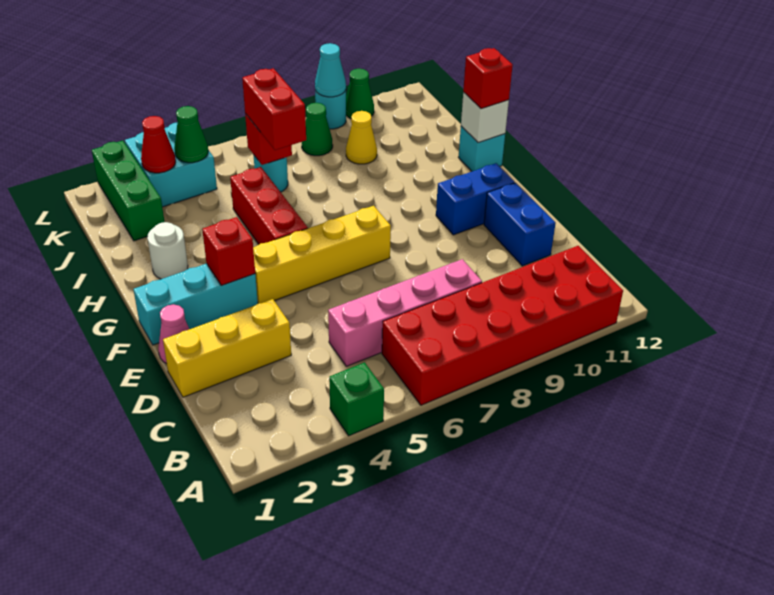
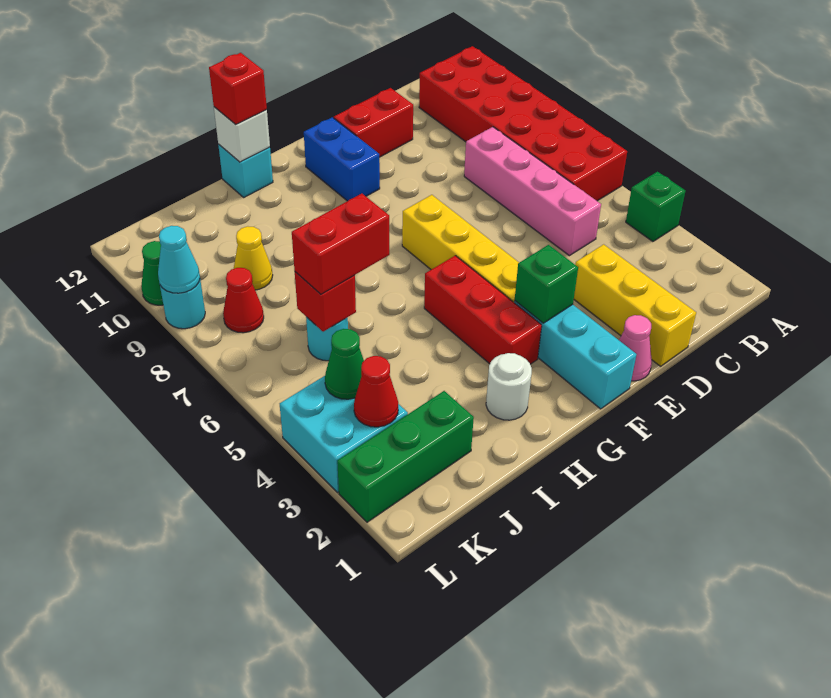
blue brick D11:E11 level 1 -> red brick D11:E11 level 1
red brick F3 level 2 -> green brick F3 level 2
red brick G5:I5 level 1 -> red brick G3:G5 level 1
green cone K8 level 1 -> red cone K8 level 1

